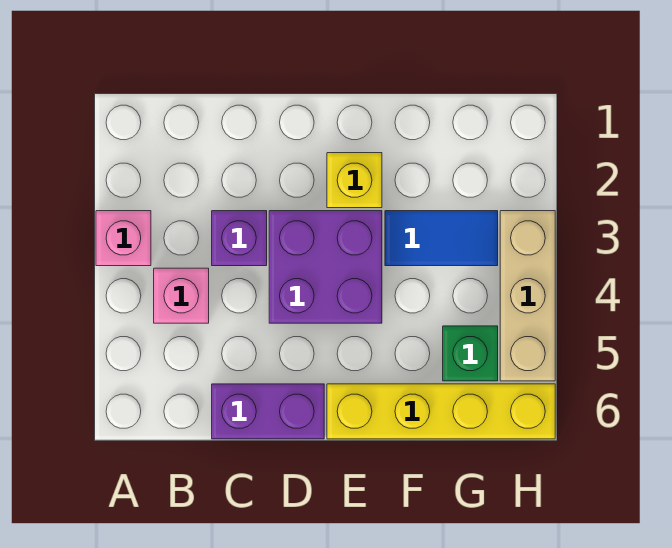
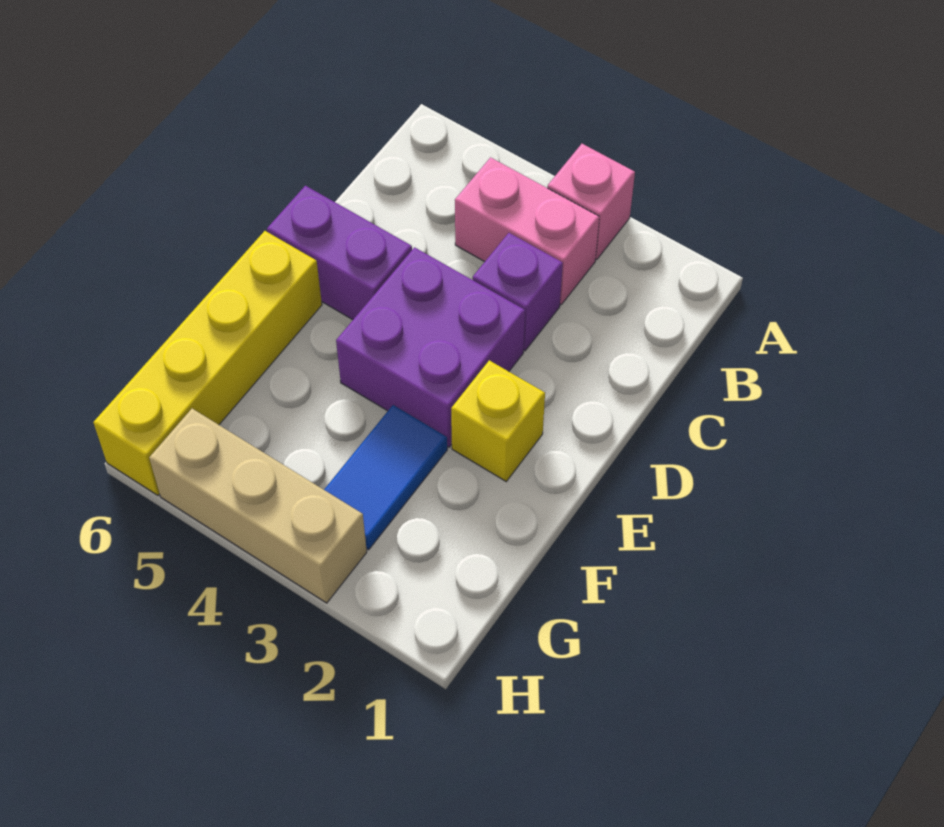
pink brick B4 level 1 -> pink brick B3:B4 level 1
purple brick C6:D6 level 1 -> purple brick D5:D6 level 1
green brick G5 level 1 -> none

